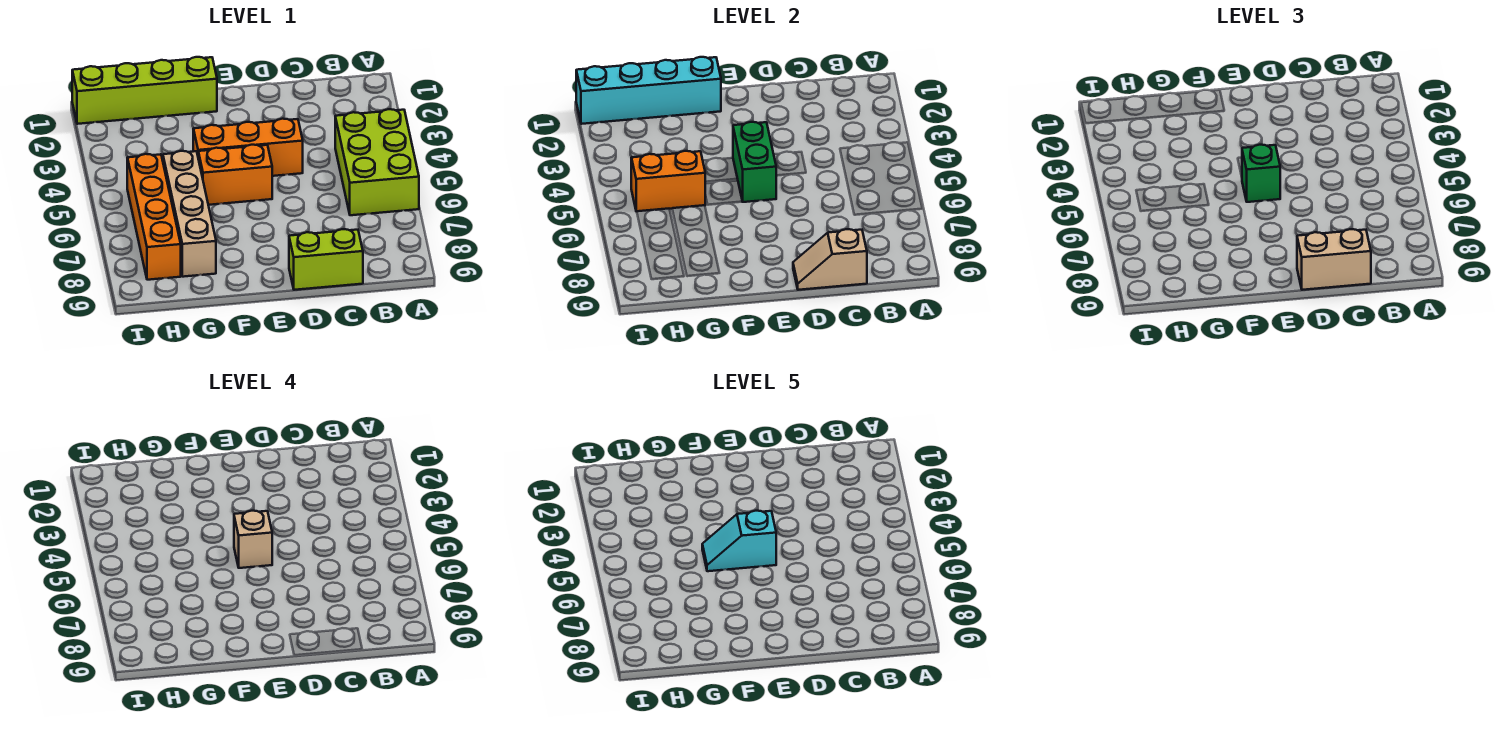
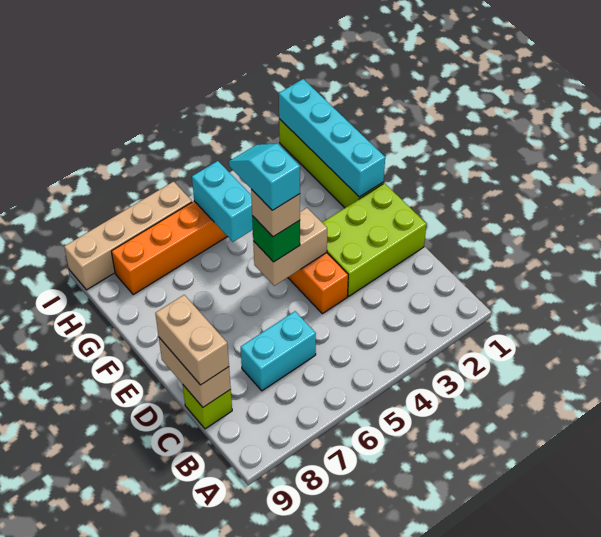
lime brick A4:B6 level 1 -> lime brick D1:E3 level 1
none -> cyan brick C6:C7 level 1
lime brick C9:D9 level 1 -> lime brick C9 level 1
tan slope C9:D9 level 2 top C -> tan brick C9:D9 level 2
green brick E4:E5 level 2 -> tan brick E4:E5 level 2
orange brick E5:F5 level 1 -> none
tan brick G5:G8 level 1 -> tan brick I6:I9 level 1
orange brick G5:H5 level 2 -> cyan brick G5:H5 level 2

